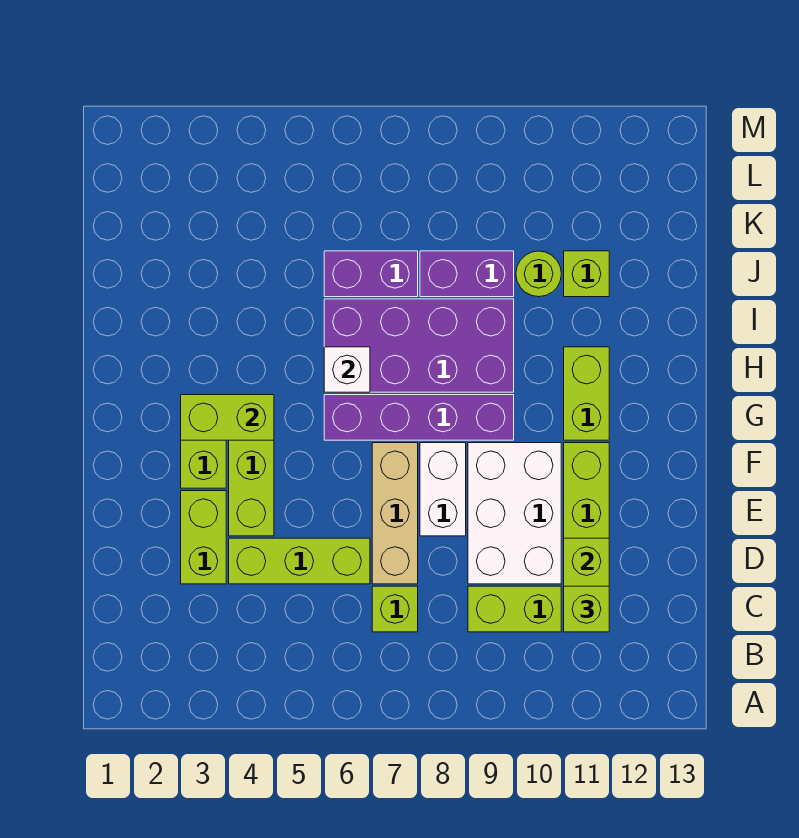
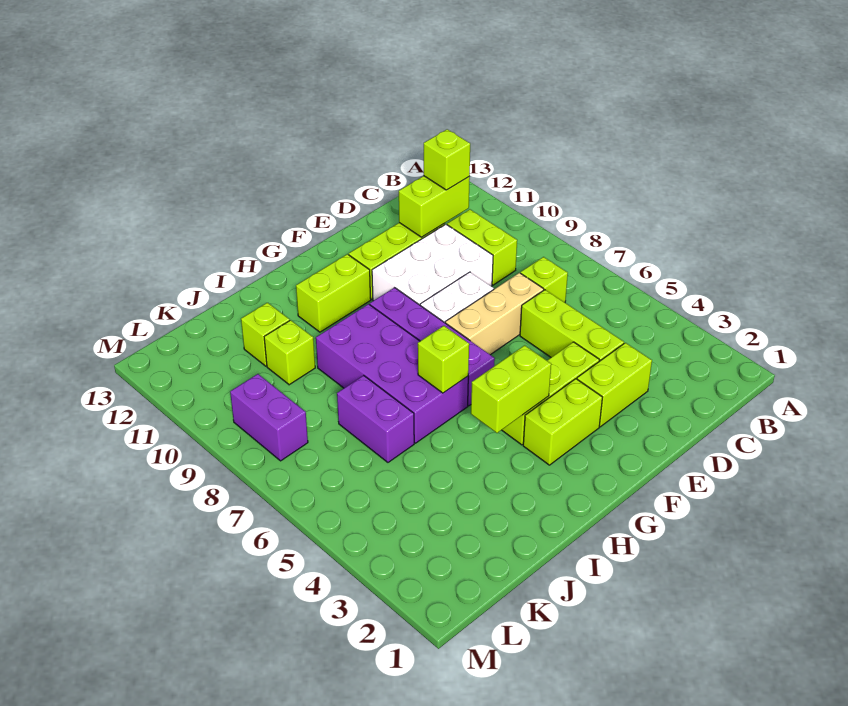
lime brick G3:G4 level 2 -> lime brick G4:H4 level 2
white brick H6 level 2 -> lime brick H6 level 2
purple brick J8:J9 level 1 -> purple brick L8:L9 level 1
lime round brick J10 level 1 -> lime brick J10 level 1

